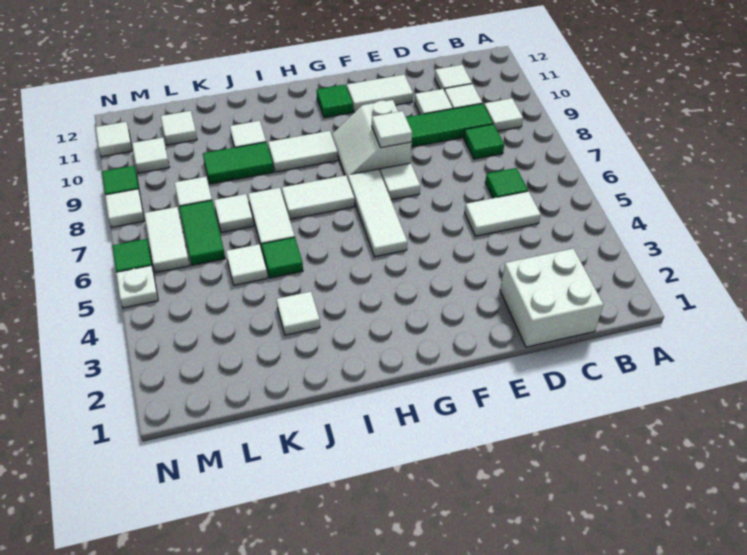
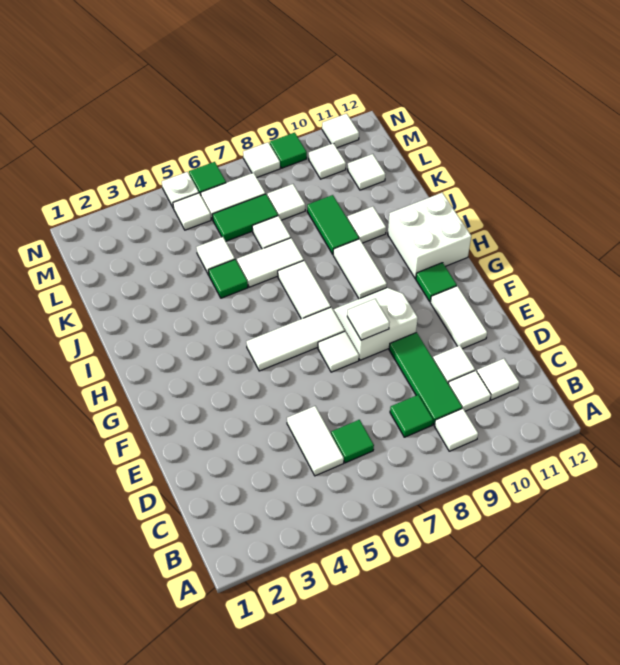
white brick C1:D2 level 1 -> white brick H11:I12 level 1
white tile J3 level 1 -> white tile M5 level 1

